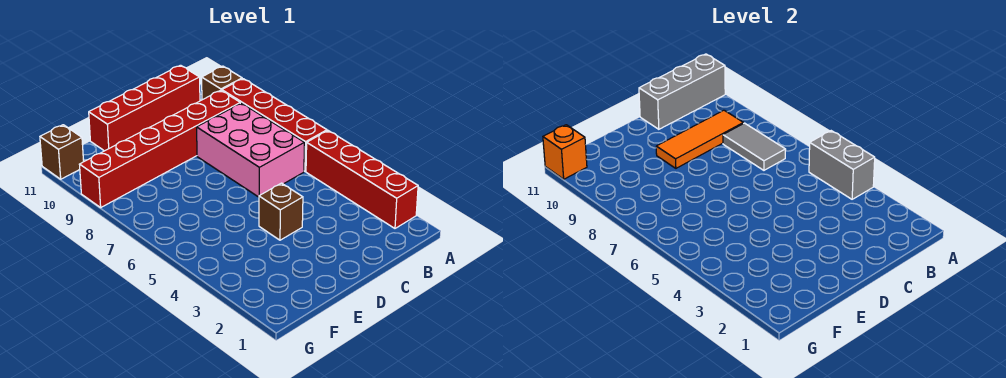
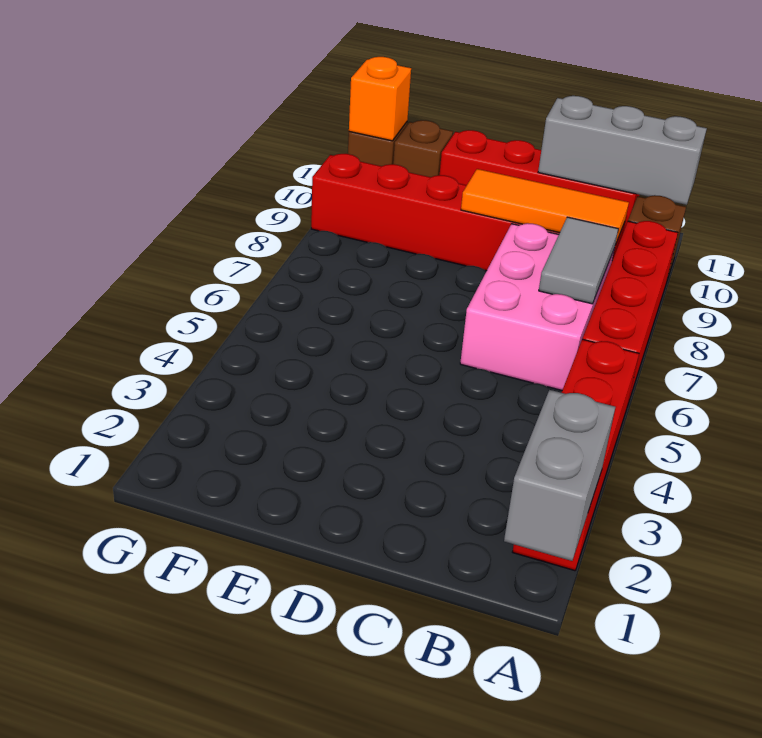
grey brick A4:A5 level 2 -> grey brick A1:A2 level 2
brown brick D4 level 1 -> brown brick F11 level 1

